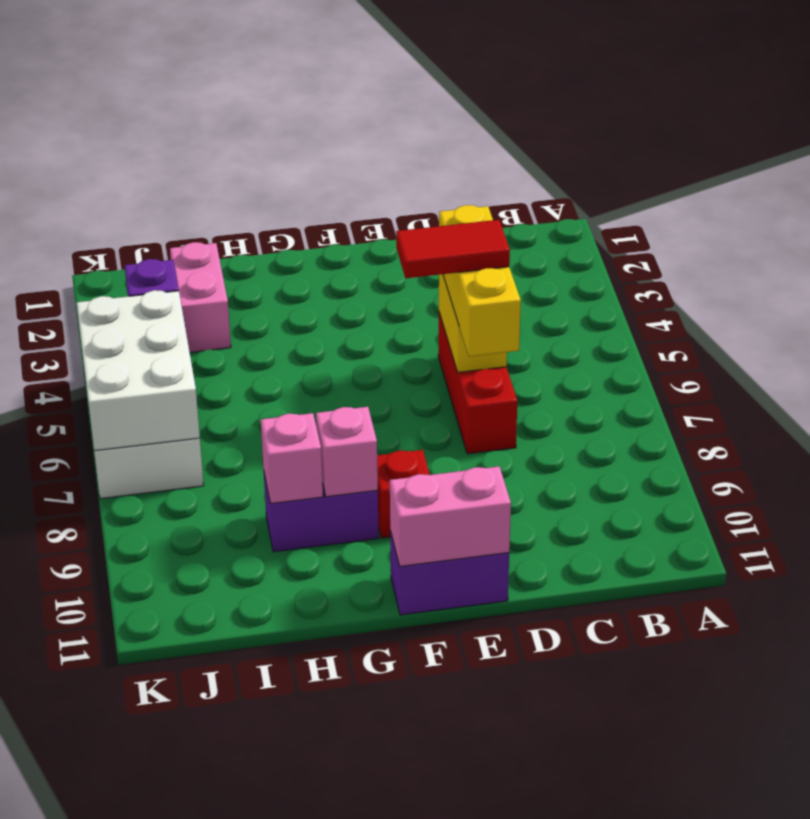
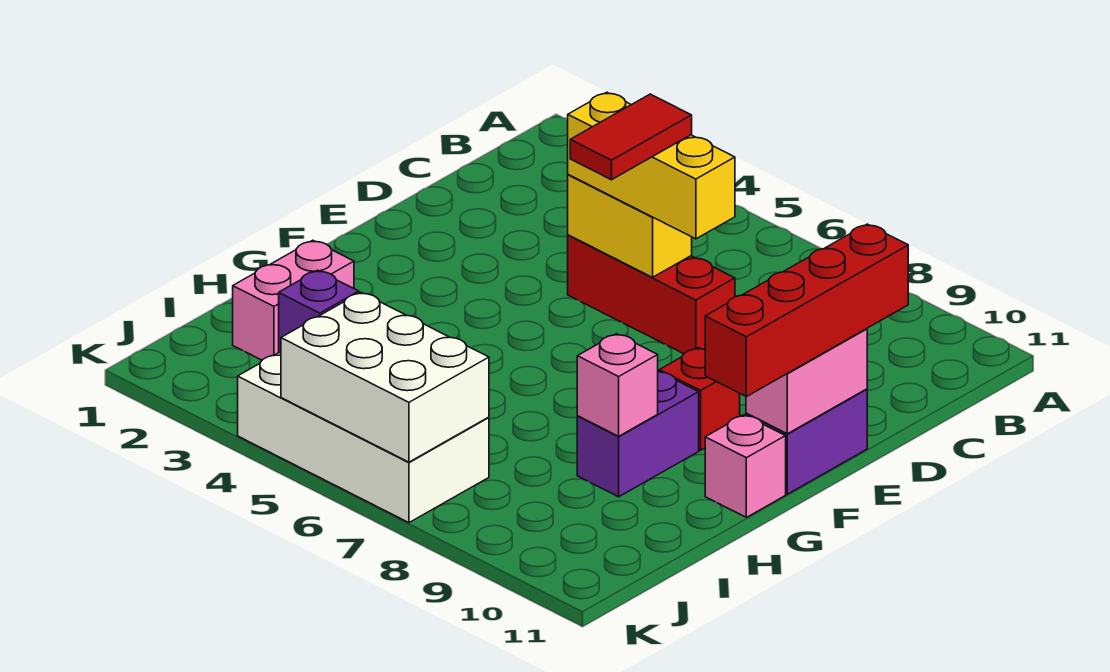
none -> red brick D11:G11 level 3
pink brick G9 level 2 -> pink brick G11 level 1
pink brick I2:I3 level 1 -> pink brick H2:I2 level 1

